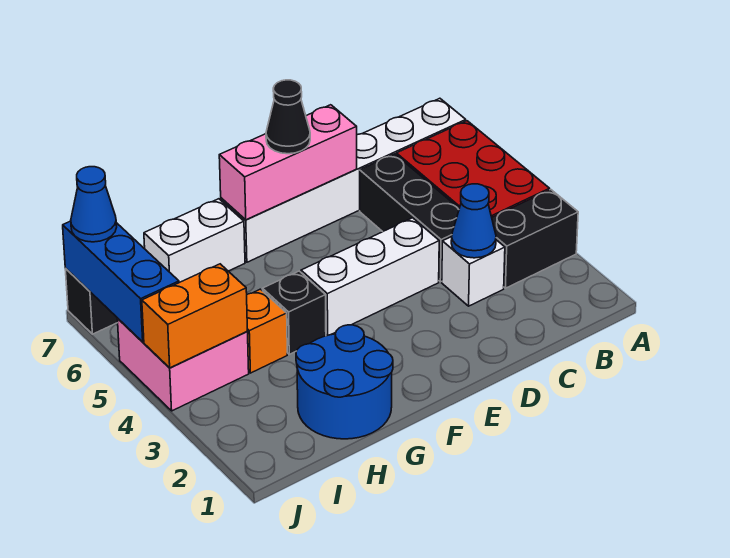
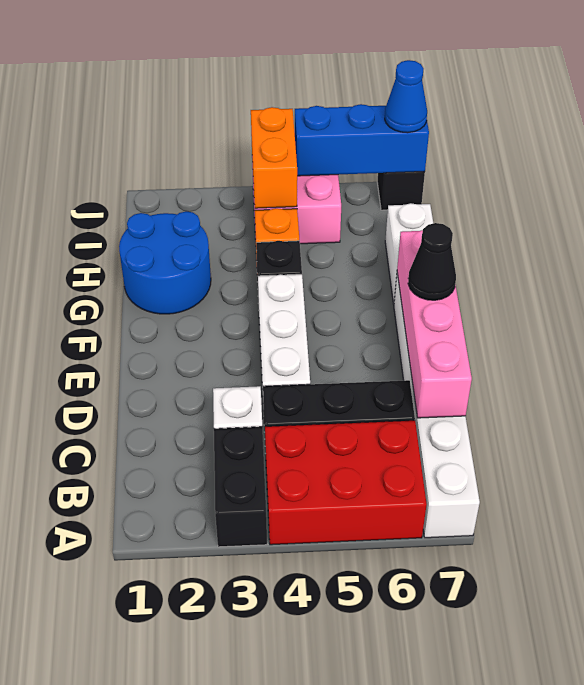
blue cone C3 level 2 -> none
pink brick D7:F7 level 2 -> pink brick C7:F7 level 2

